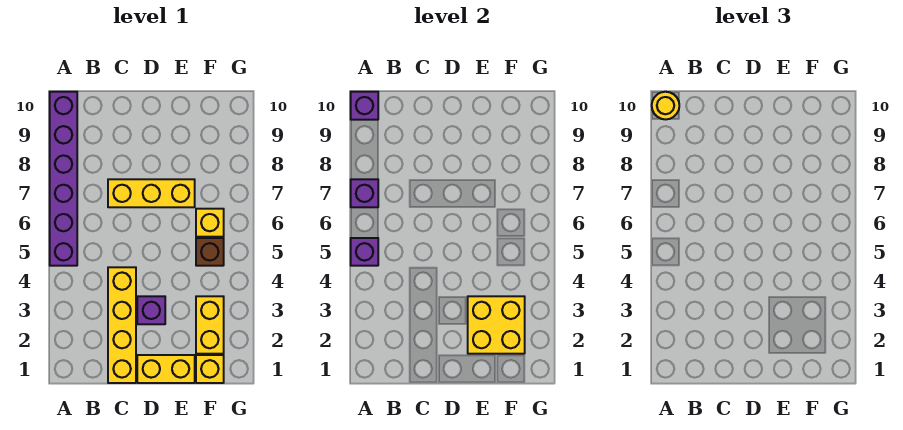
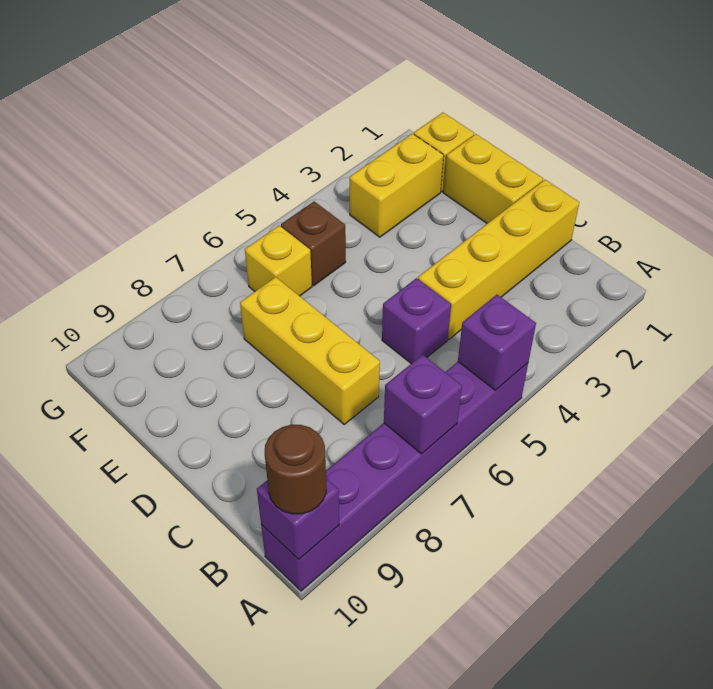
yellow round brick A10 level 3 -> brown round brick A10 level 3
purple brick D3 level 1 -> purple brick C5 level 1
yellow brick E2:F3 level 2 -> none

